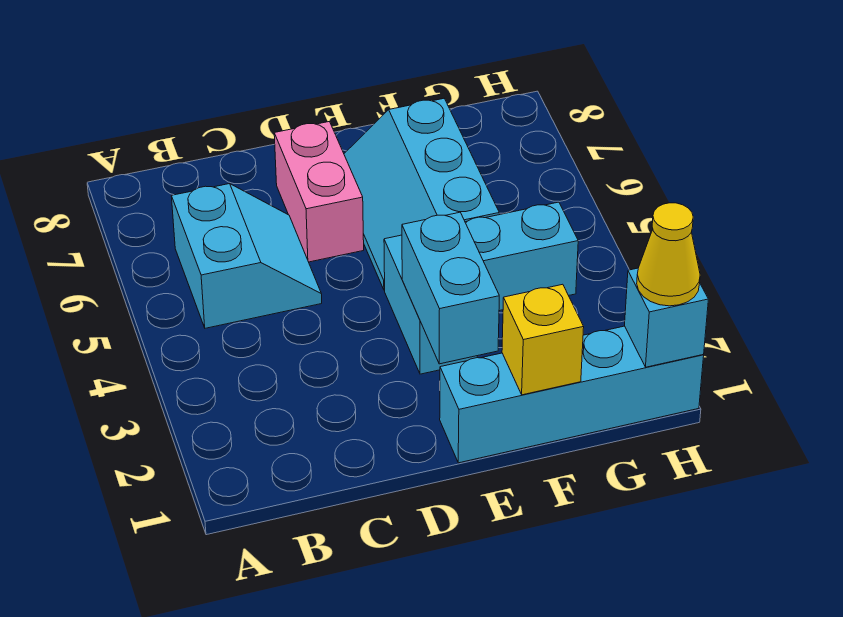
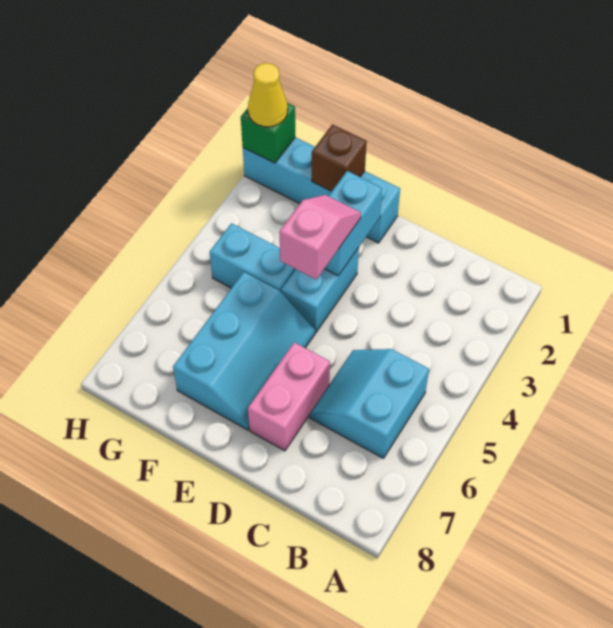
none -> pink slope E3:E4 level 3 top 4
yellow brick F1 level 2 -> brown brick F1 level 2
cyan brick H1 level 2 -> green brick H1 level 2

